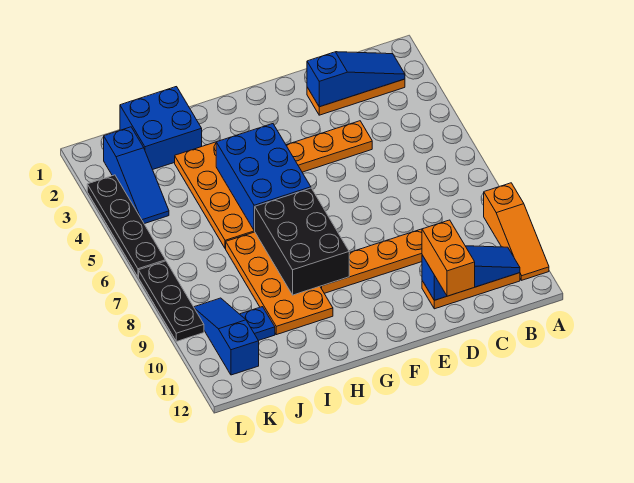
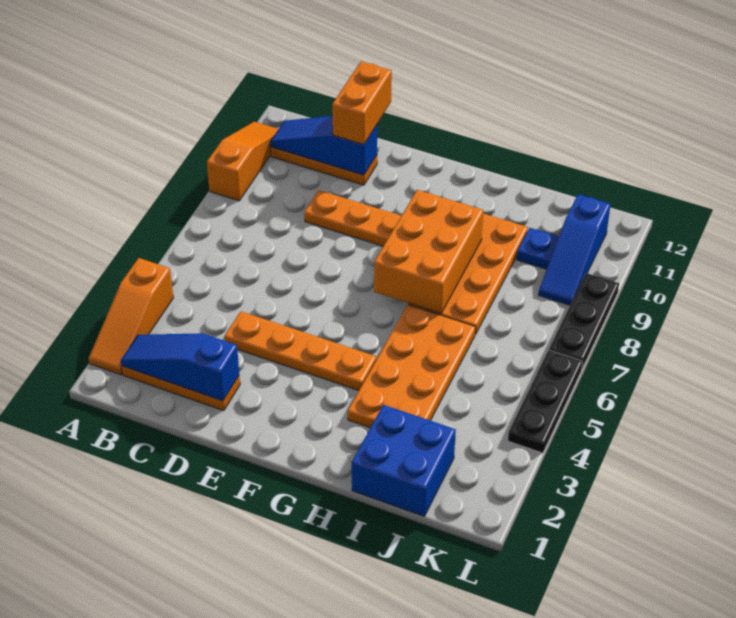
none -> orange slope A2:A4 level 1 top 4
blue brick G4:H6 level 2 -> none
black brick G7:H9 level 2 -> orange brick G7:H9 level 2
blue slope K2:K4 level 1 top 2 -> none
black plate L3:L6 level 1 -> black plate L4:L6 level 1

